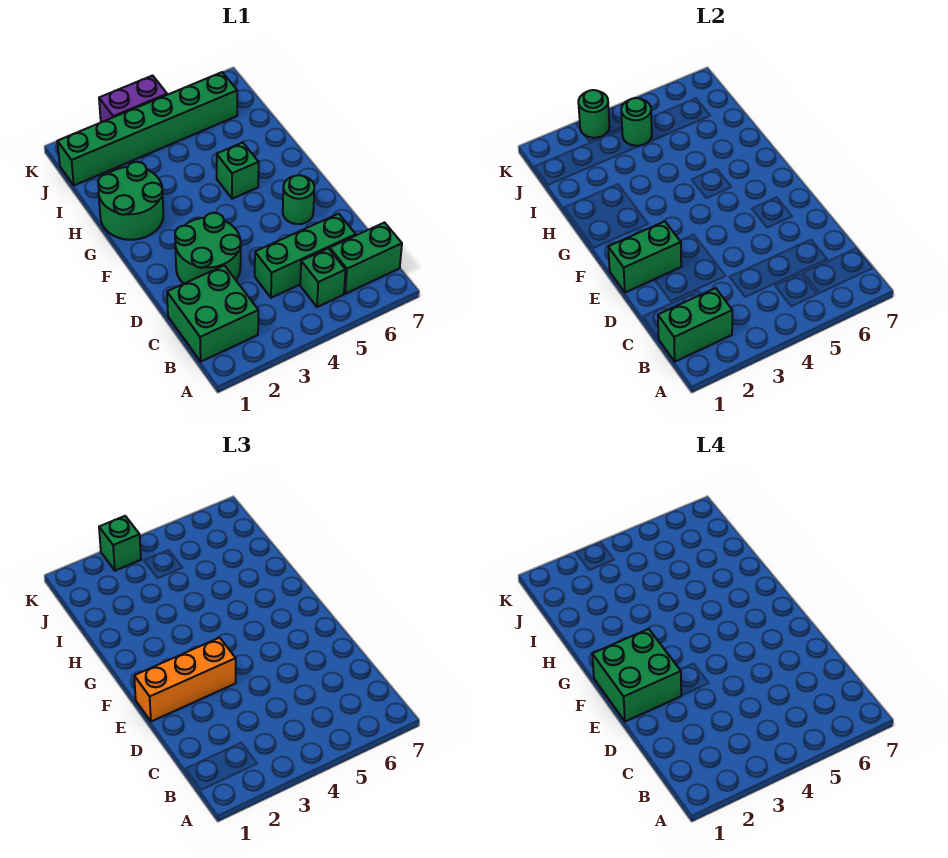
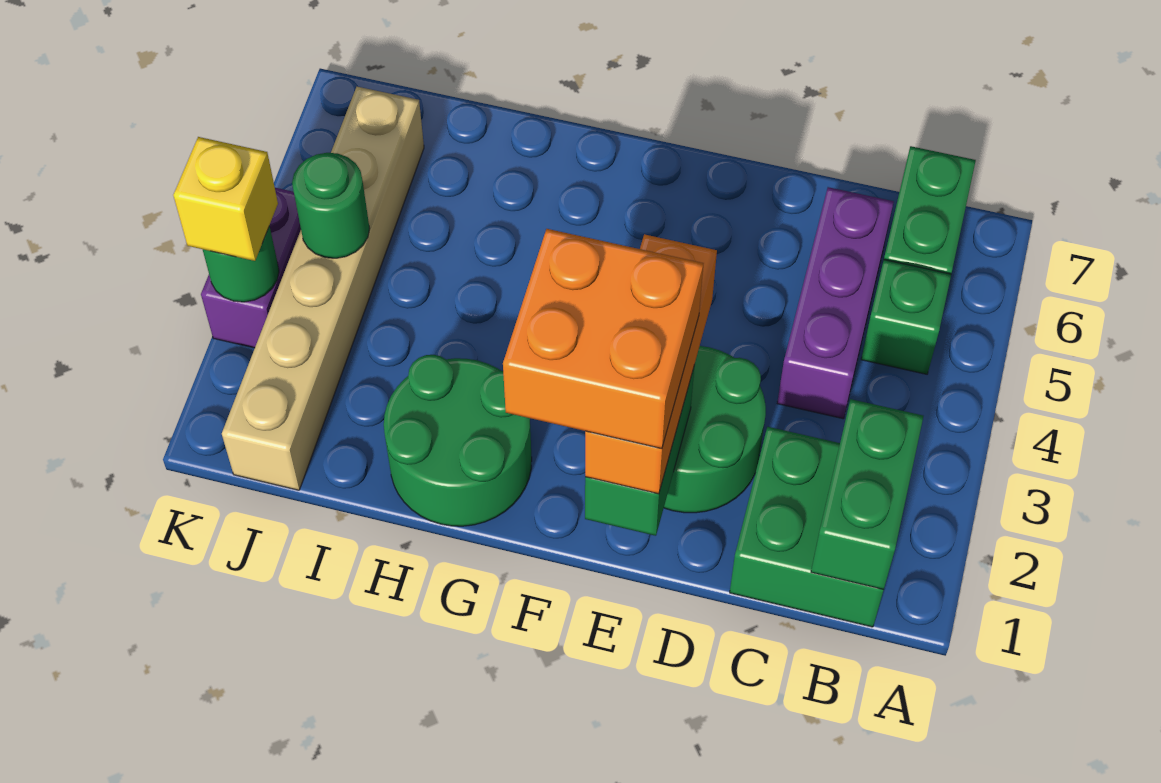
green brick C4:C6 level 1 -> purple brick C4:C6 level 1
green brick E1:F2 level 4 -> orange brick E1:F2 level 4
green round brick E6 level 1 -> none
green brick G5 level 1 -> none
green brick J1:J6 level 1 -> tan brick J1:J6 level 1
green brick K3 level 3 -> yellow brick K3 level 3

